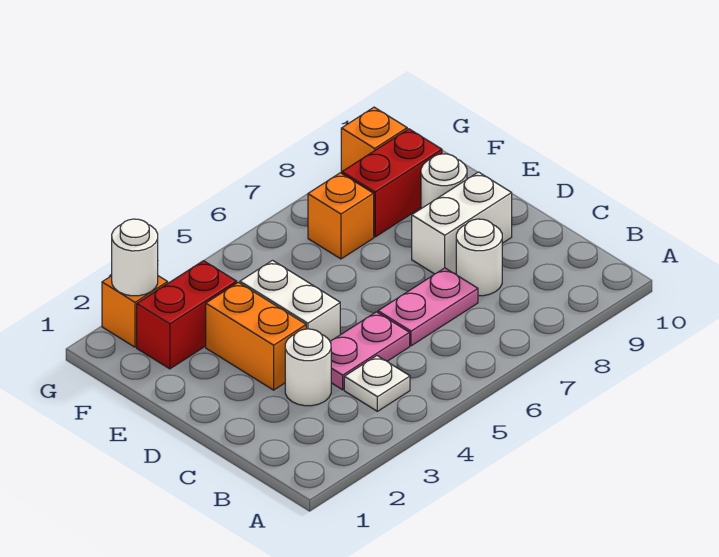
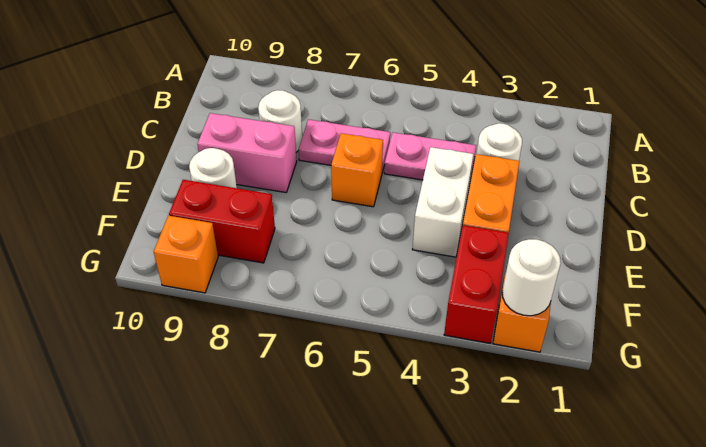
white plate B4 level 1 -> none
white brick D8:D9 level 1 -> pink brick D8:D9 level 1
red brick F2:F3 level 1 -> red brick F3:G3 level 1
orange brick F7 level 1 -> orange brick D6 level 1

